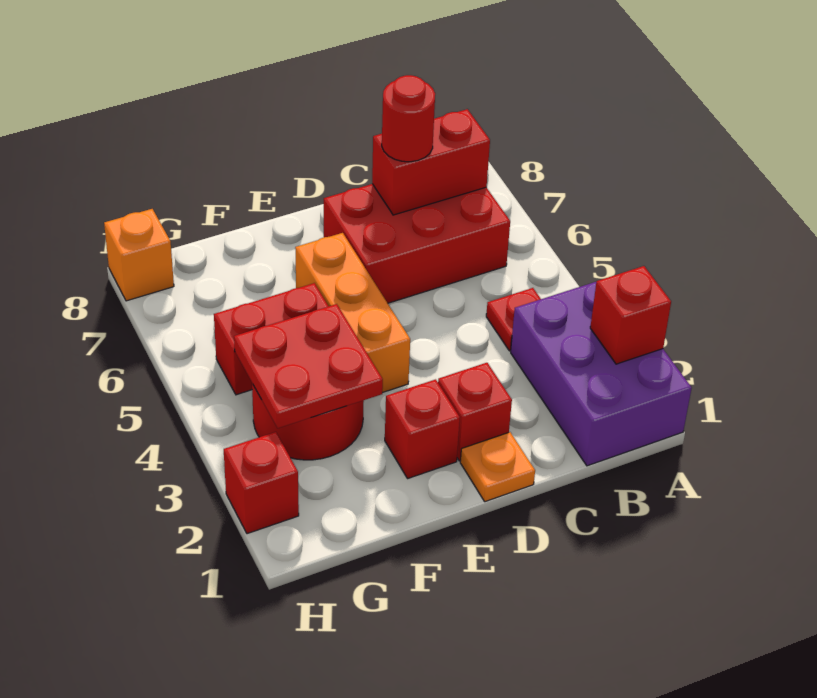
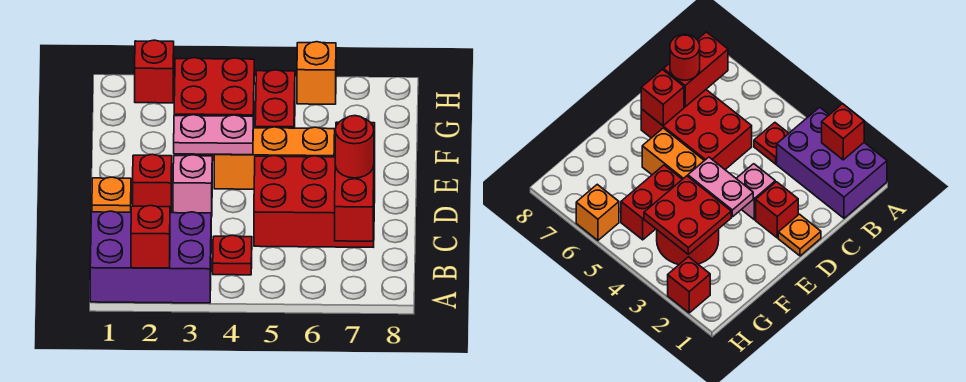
red brick B6:D7 level 1 -> red brick C5:D7 level 1
none -> pink brick D3 level 1
red brick E2 level 1 -> red brick D7 level 2
none -> pink plate E3:E4 level 2
orange brick H8 level 1 -> orange brick H6 level 1

